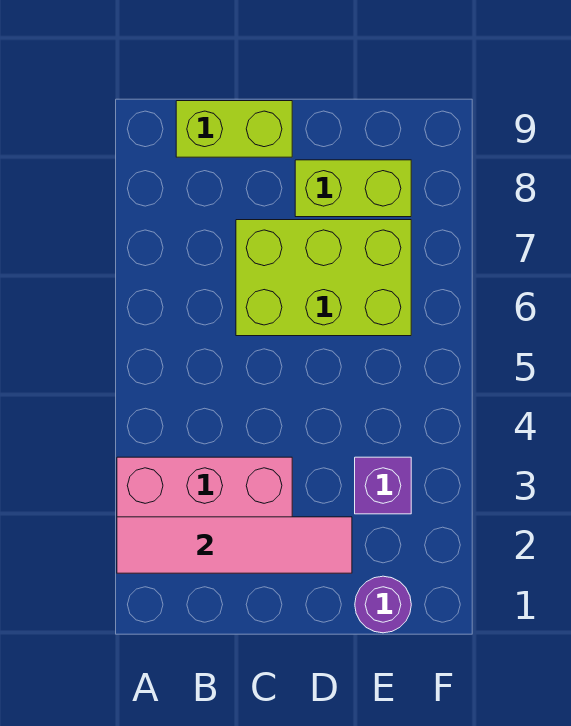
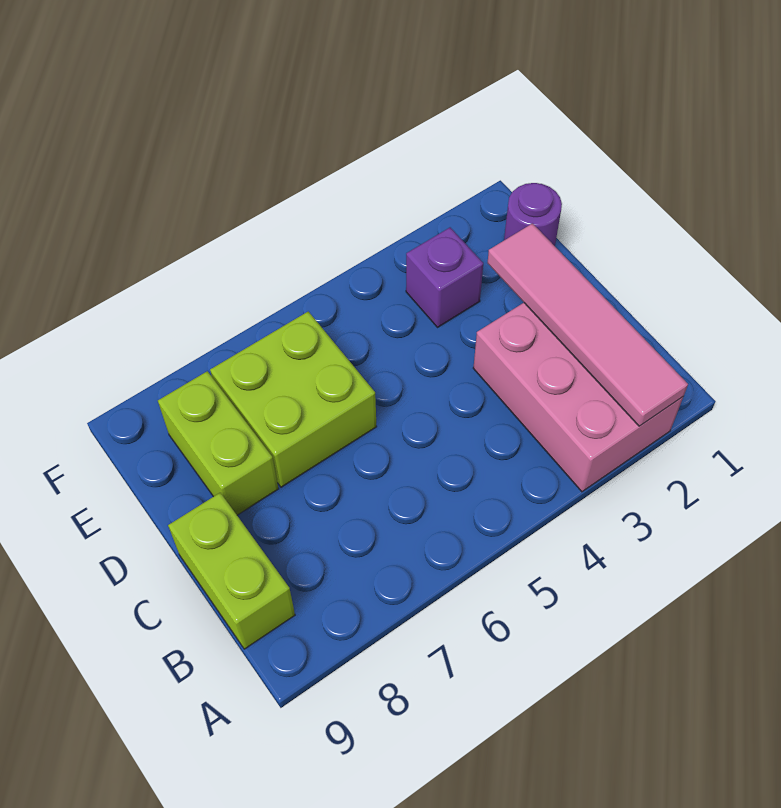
lime brick C6:E7 level 1 -> lime brick D6:E7 level 1

